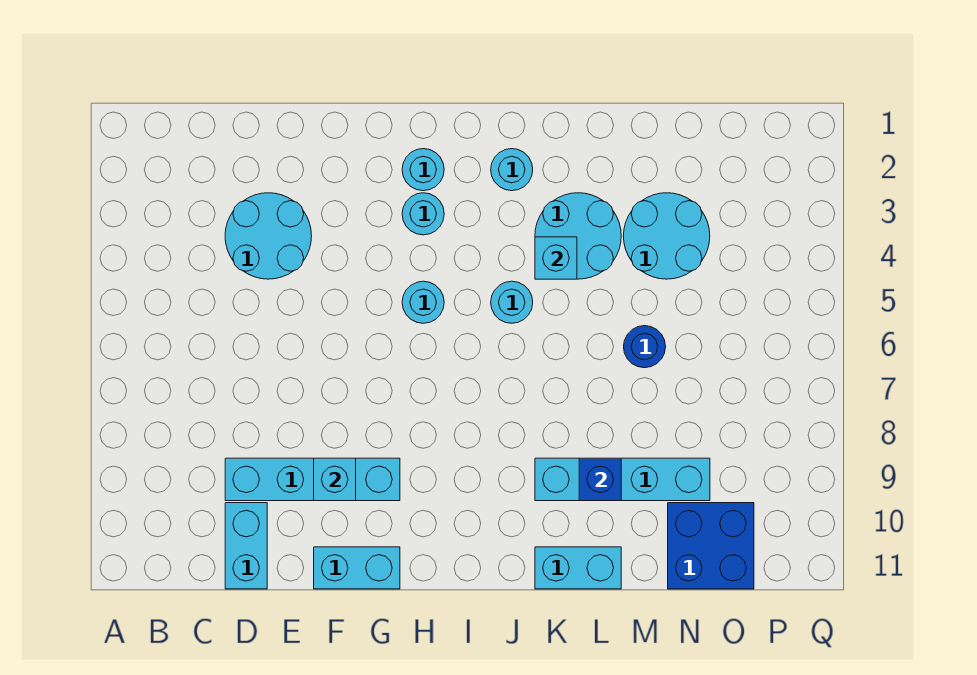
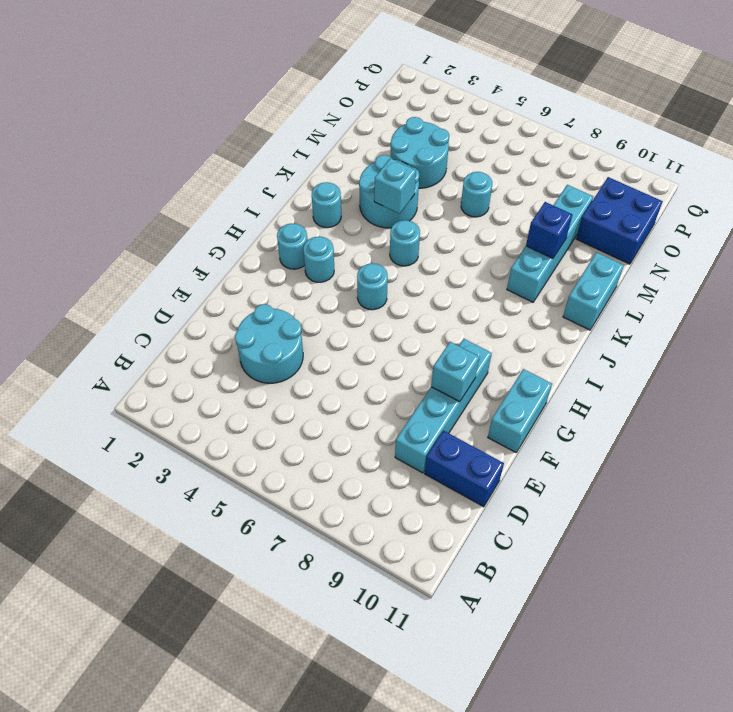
cyan brick D10:D11 level 1 -> blue brick D10:D11 level 1
blue round brick M6 level 1 -> cyan round brick M6 level 1

